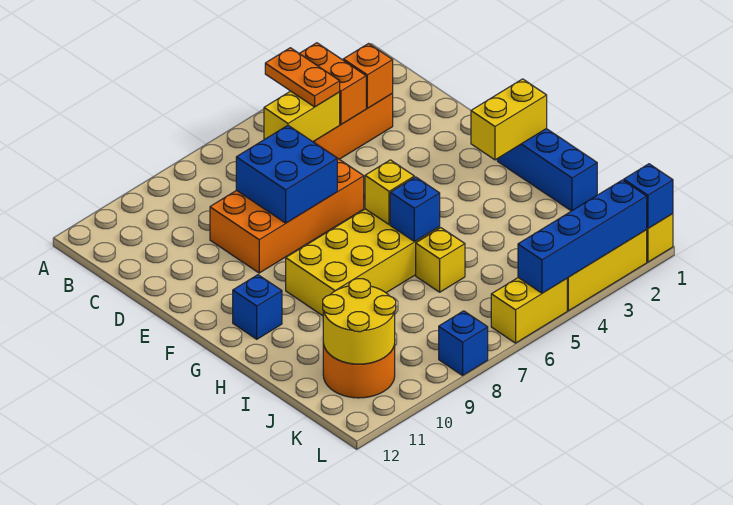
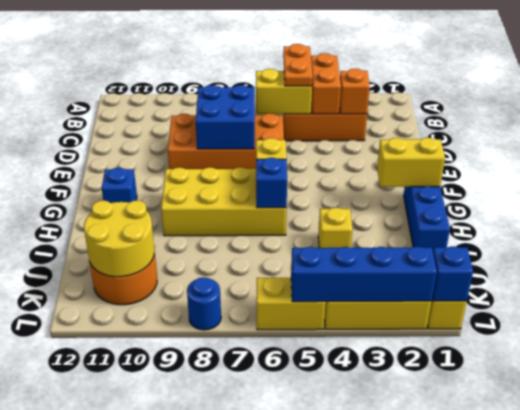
yellow brick I6 level 1 -> yellow brick I4 level 1
blue brick L8 level 1 -> blue round brick L8 level 1

